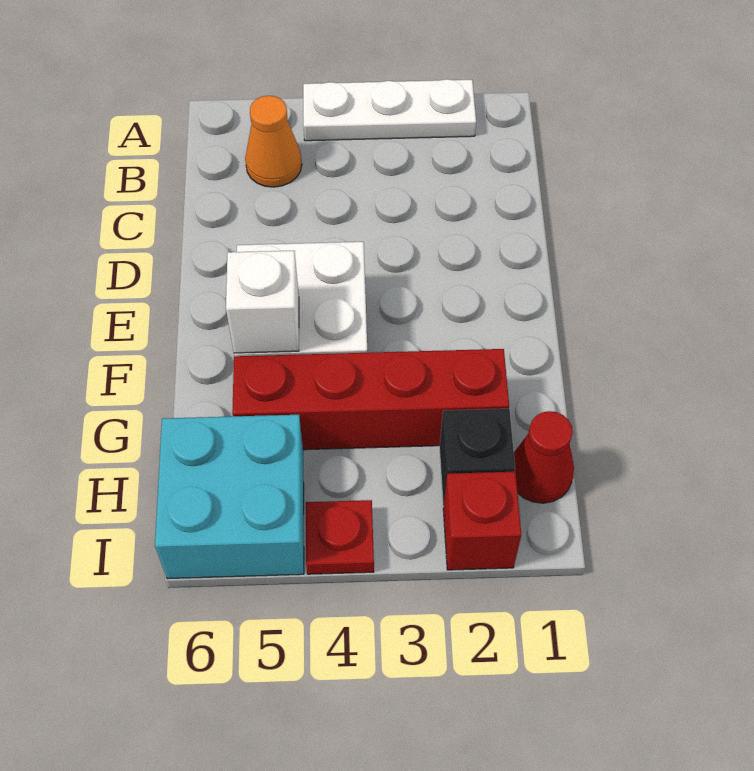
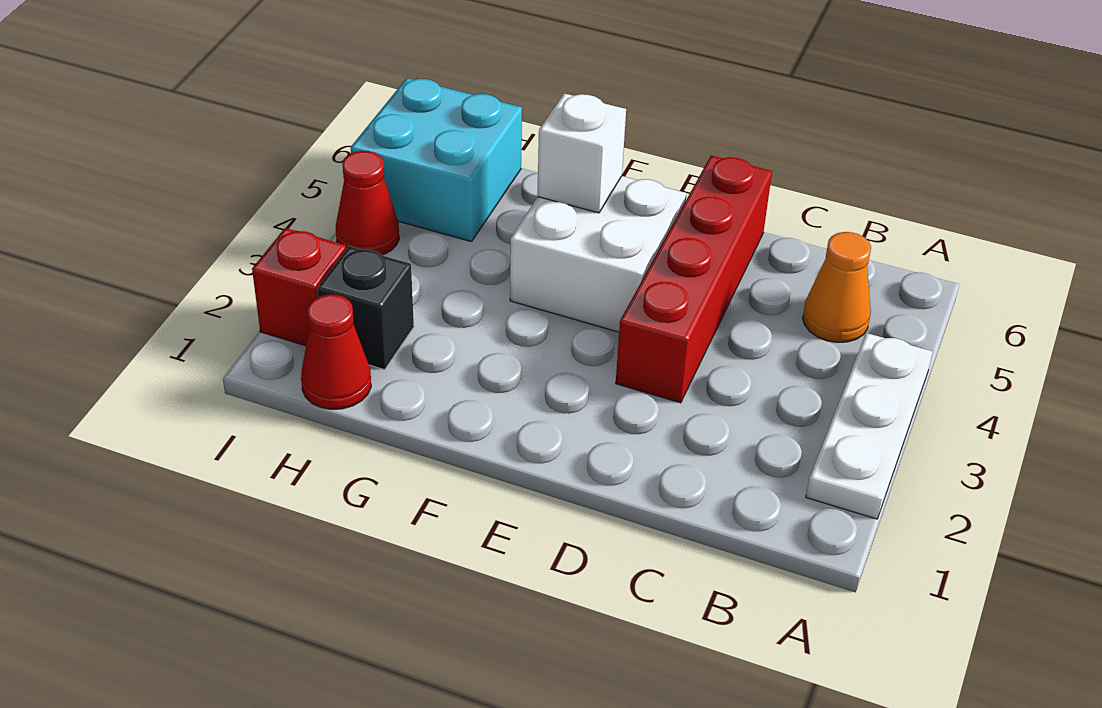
red brick G2:G5 level 1 -> red brick D3:D6 level 1
red plate I4 level 1 -> red cone I4 level 1

